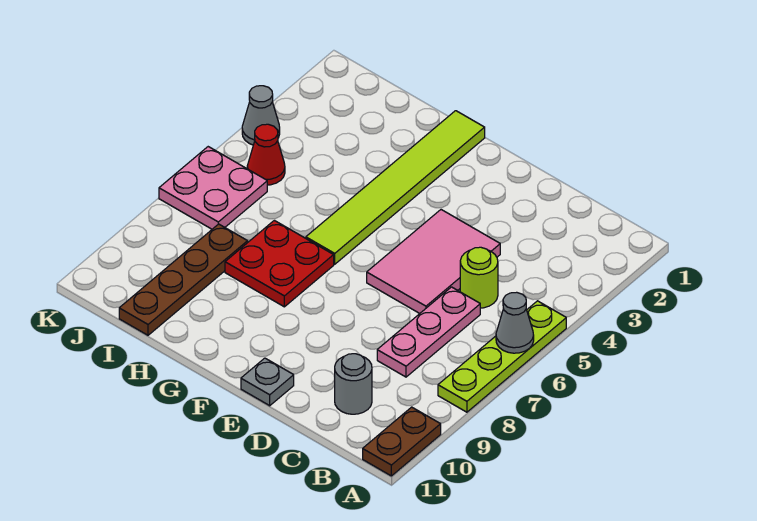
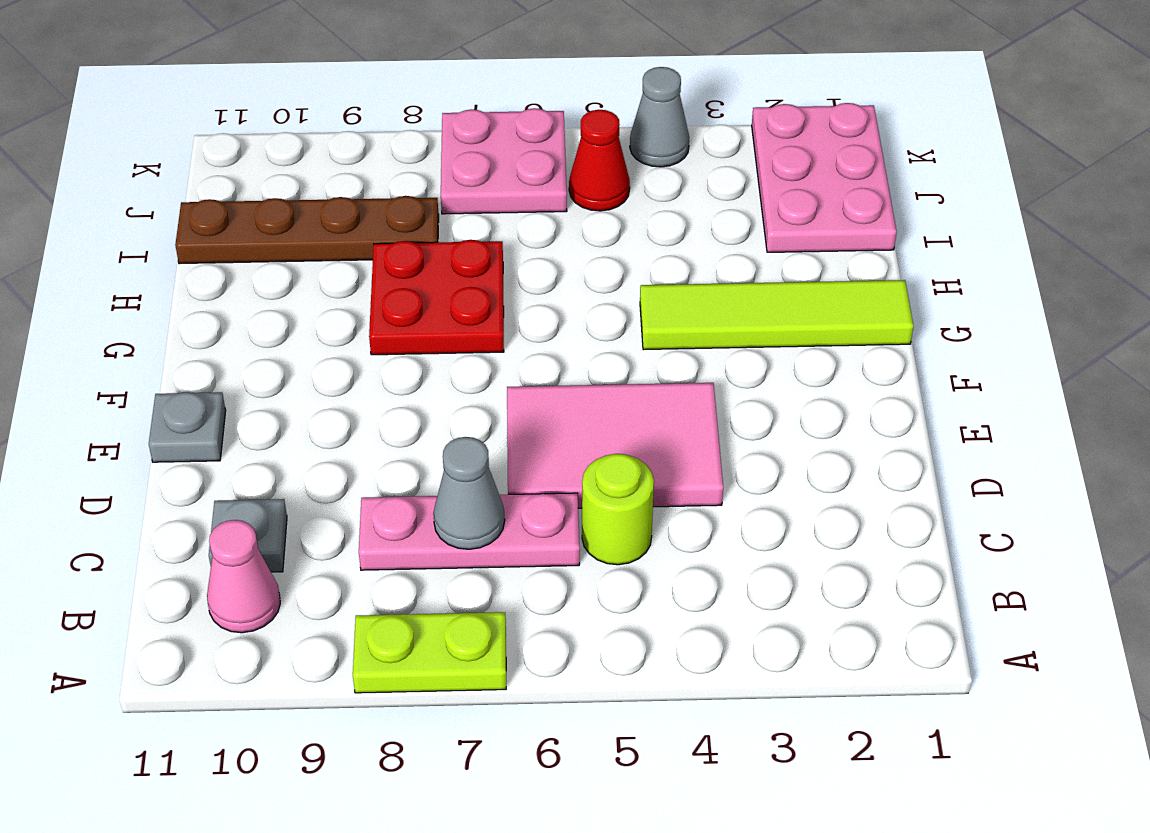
lime plate A5:A8 level 1 -> lime plate A7:A8 level 1
grey cone A6 level 2 -> grey cone C7 level 2
brown plate A10:A11 level 1 -> none
none -> pink cone B10 level 1
grey round brick C10 level 1 -> grey plate C10 level 1
lime tile G1:G6 level 1 -> lime tile G1:G4 level 1
none -> pink plate I1:K2 level 1

